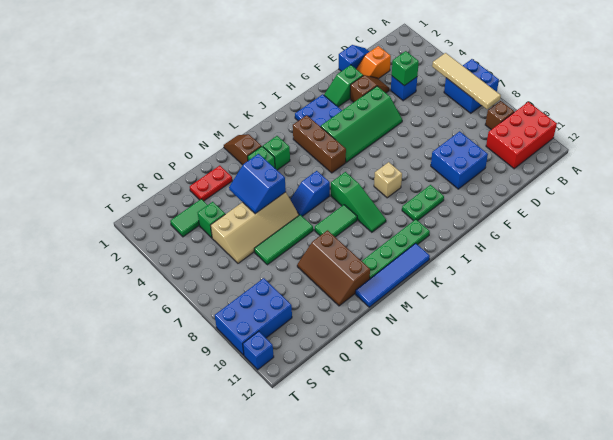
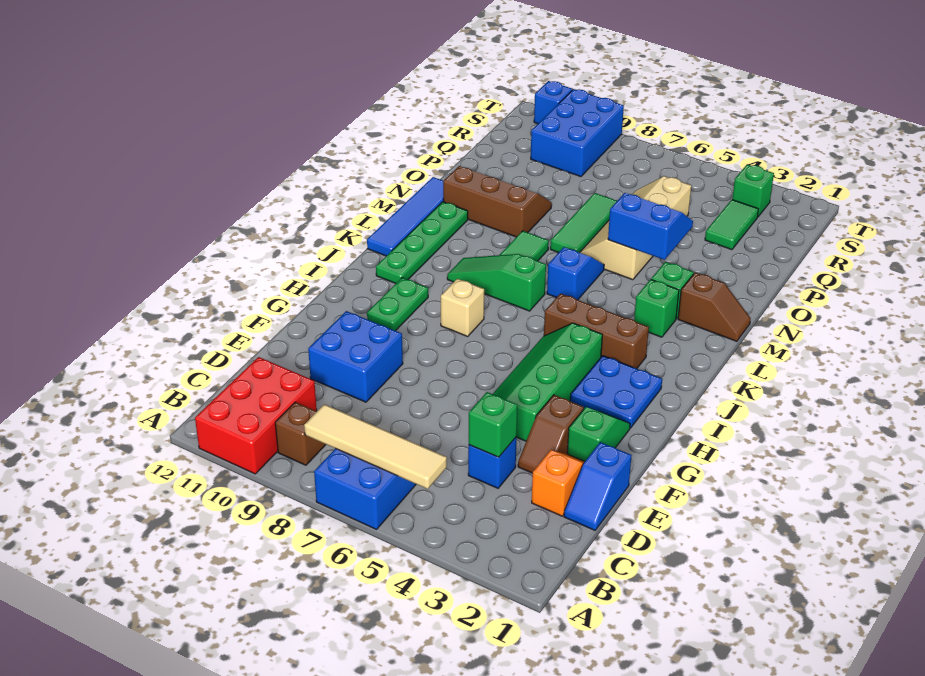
red plate O2:P2 level 1 -> none
green brick Q4 level 1 -> green brick S3 level 1

